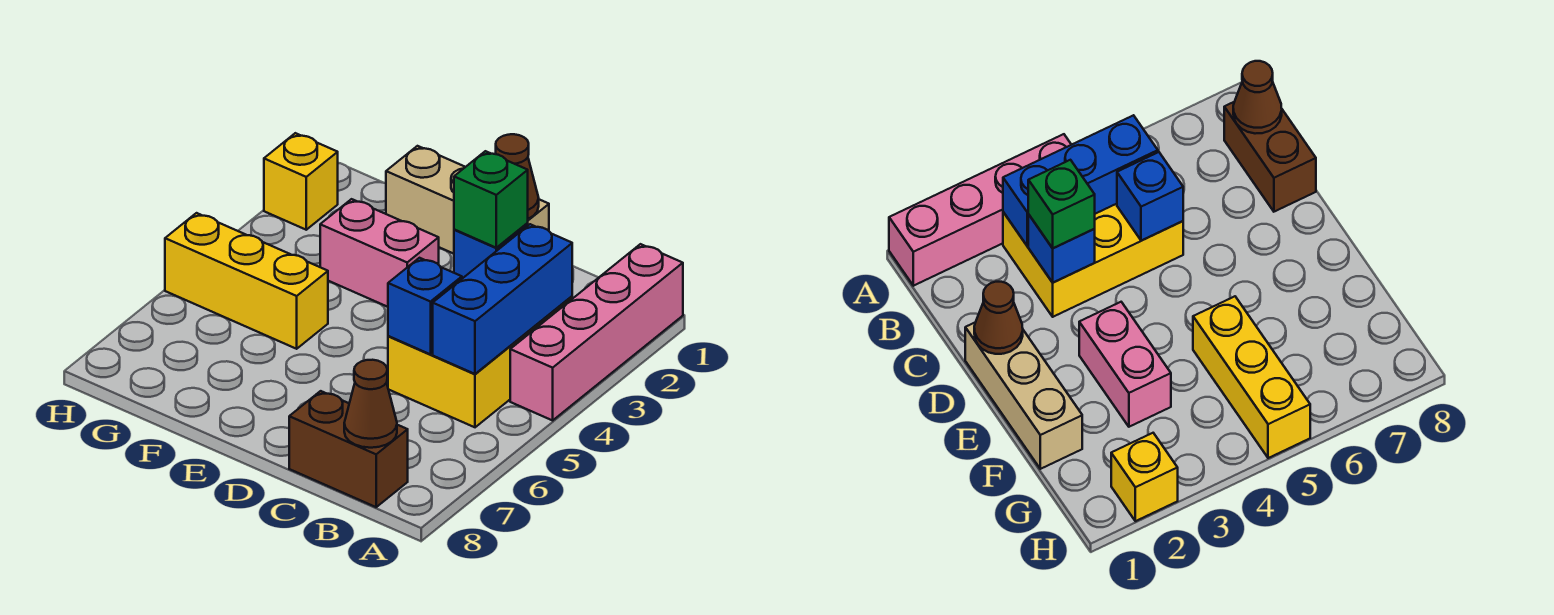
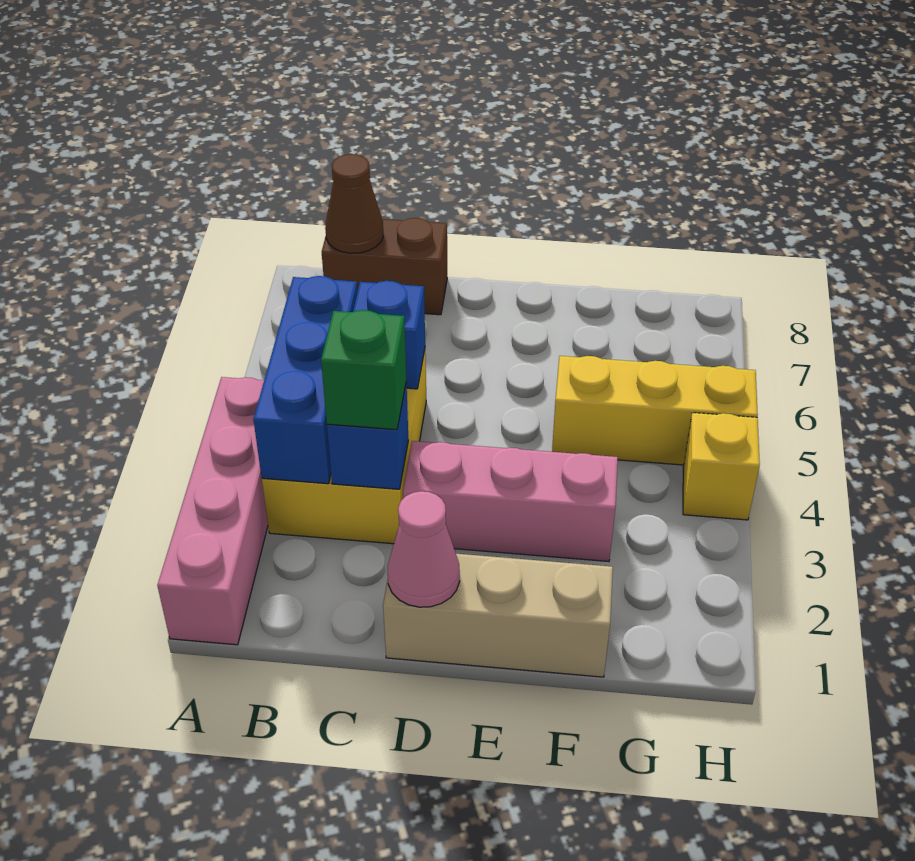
brown cone D1 level 2 -> pink cone D1 level 2
pink brick E3:F3 level 1 -> pink brick D3:F3 level 1
yellow brick H2 level 1 -> yellow brick H4 level 1

